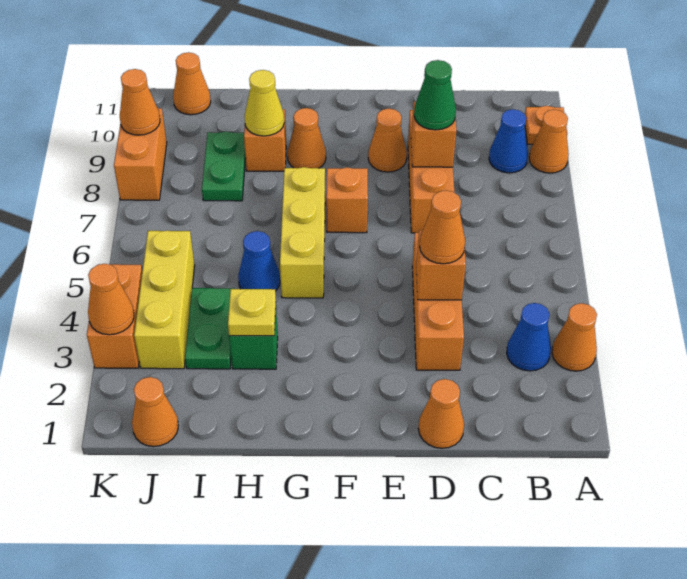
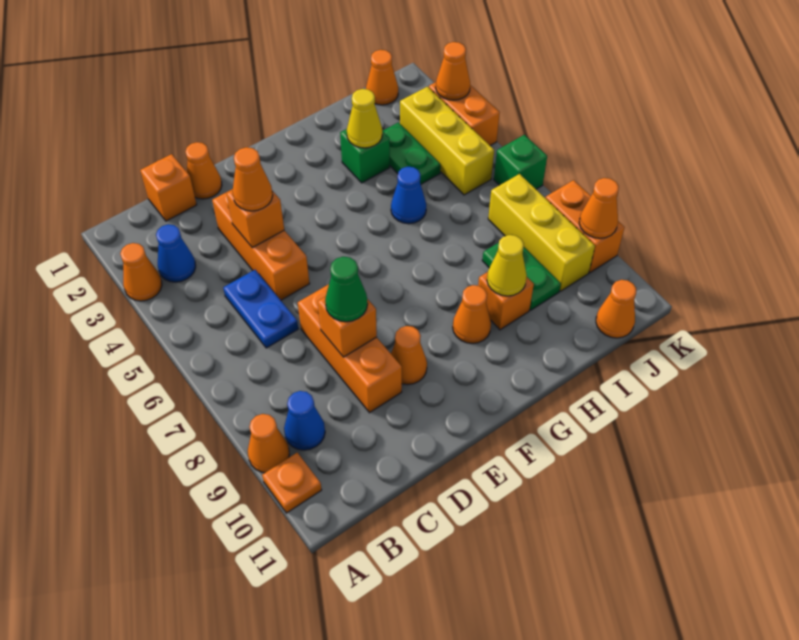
none -> blue plate C5:C6 level 1
orange brick F7 level 1 -> orange brick C1 level 1
yellow brick G5:G7 level 1 -> yellow brick J7:J9 level 1
yellow plate H3 level 2 -> yellow cone H3 level 2
none -> green brick K6 level 1

